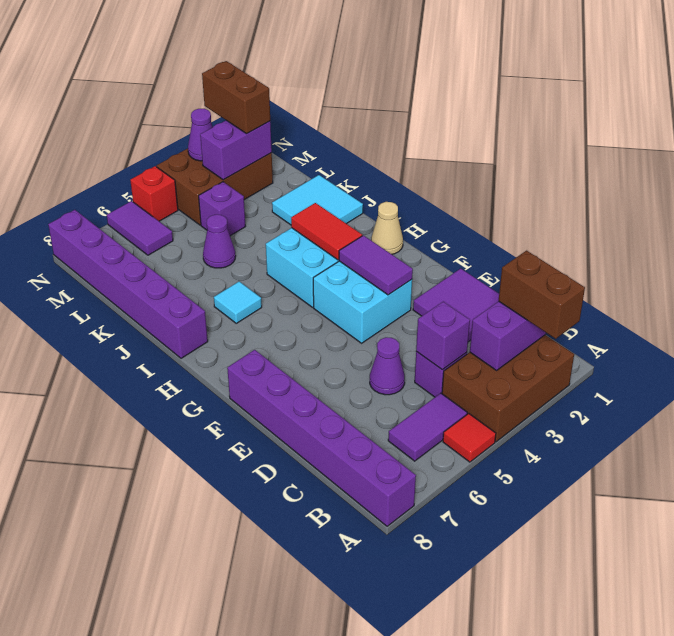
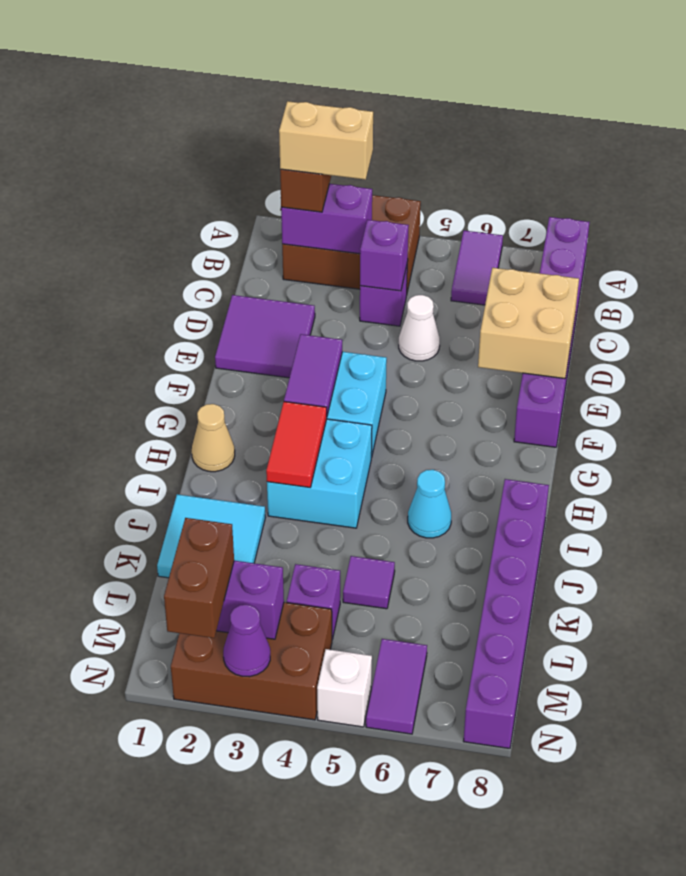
red tile A5 level 1 -> none
none -> tan brick B2:B3 level 4
purple tile B5:B6 level 1 -> purple tile A6:B6 level 1
purple cone D5 level 1 -> white cone D5 level 1
none -> tan brick D7:E8 level 2
cyan tile I6 level 1 -> cyan cone I6 level 1
purple cone K5 level 1 -> purple tile K5 level 1
red brick N5 level 1 -> white brick N5 level 1

